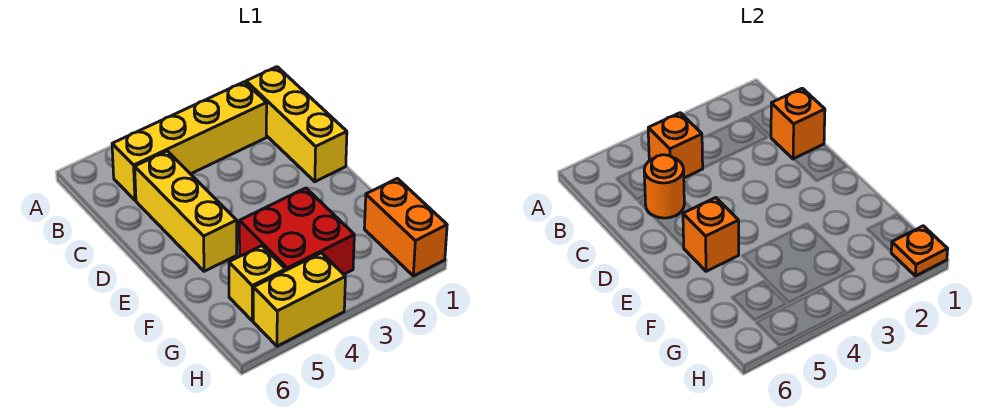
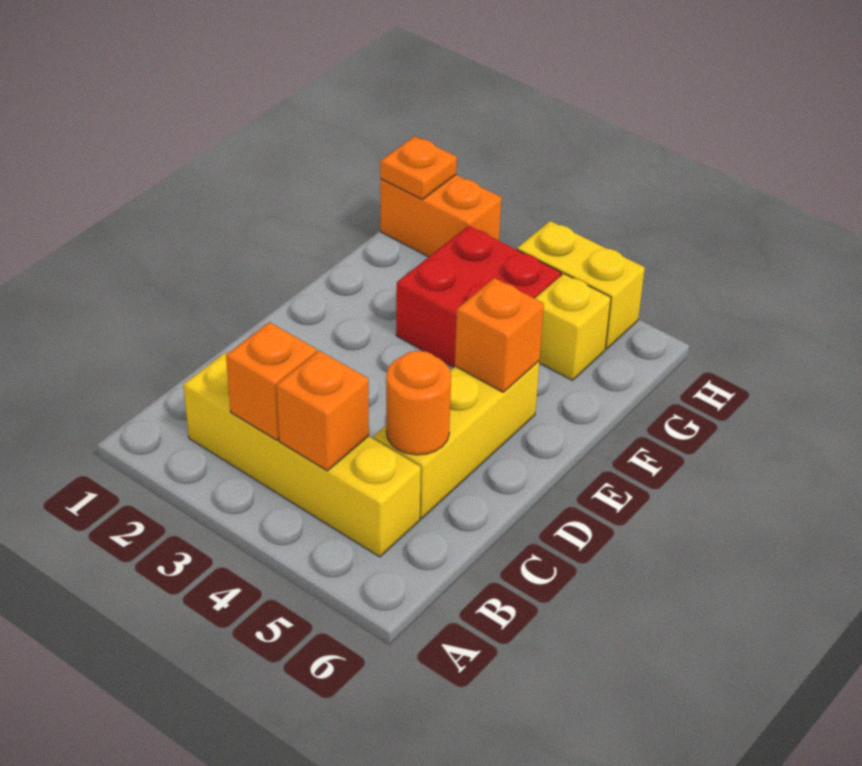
yellow brick B1:D1 level 1 -> none
orange brick C1 level 2 -> orange brick B3 level 2
orange brick G1:H1 level 1 -> orange brick H1:H2 level 1

